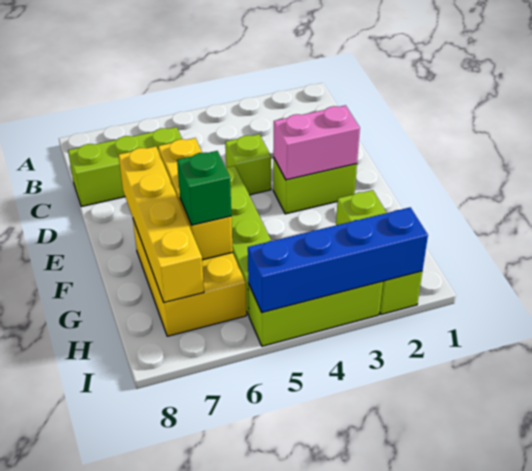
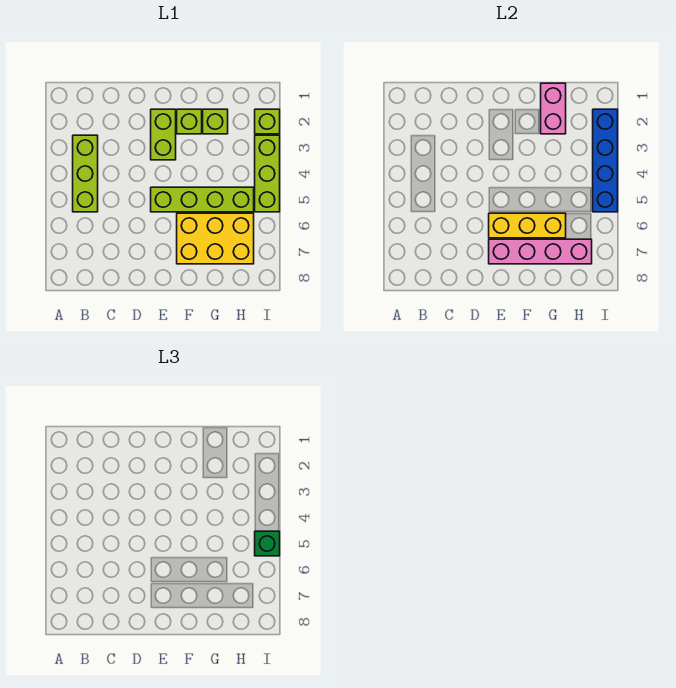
lime brick C6:C8 level 1 -> lime brick B3:B5 level 1
lime brick D4 level 1 -> lime brick F2 level 1
pink brick E2:E3 level 2 -> pink brick G1:G2 level 2
yellow brick E7:H7 level 2 -> pink brick E7:H7 level 2
green brick G6 level 3 -> green brick I5 level 3

